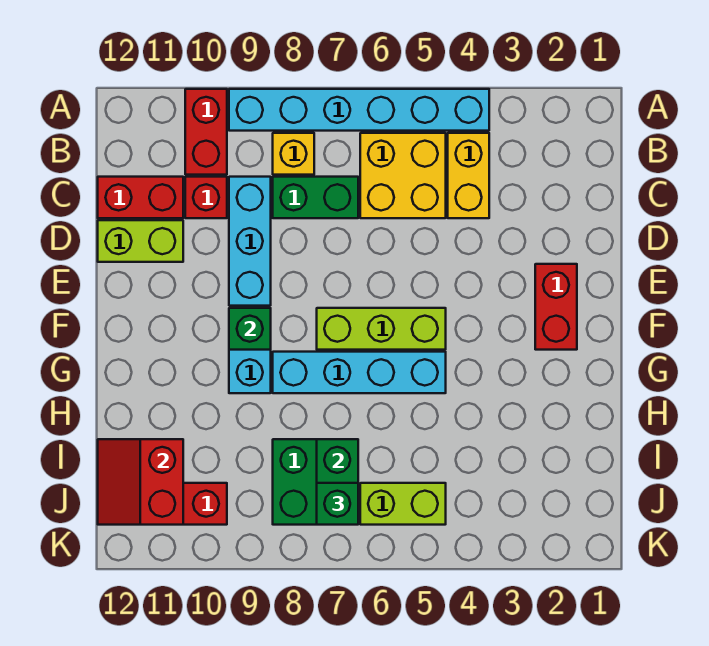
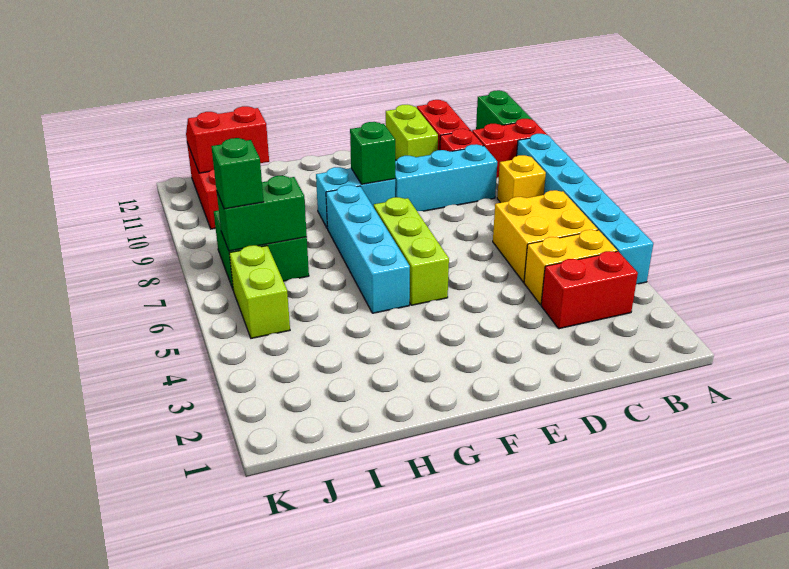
green brick C7:C8 level 1 -> green brick A11:A12 level 1
red brick E2:F2 level 1 -> red brick B3:C3 level 1

